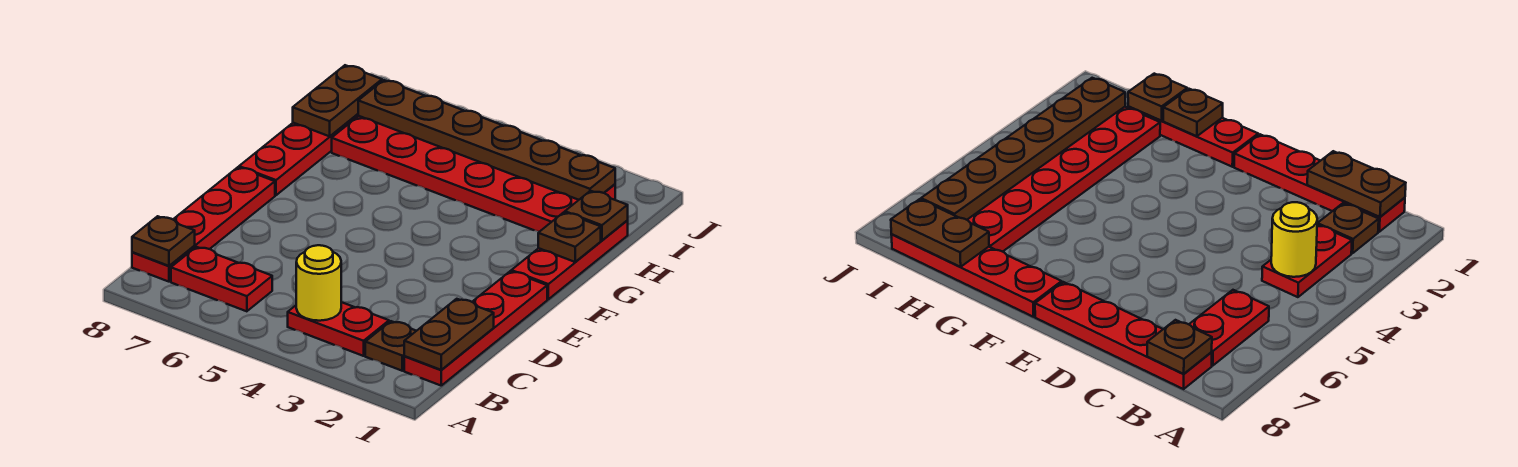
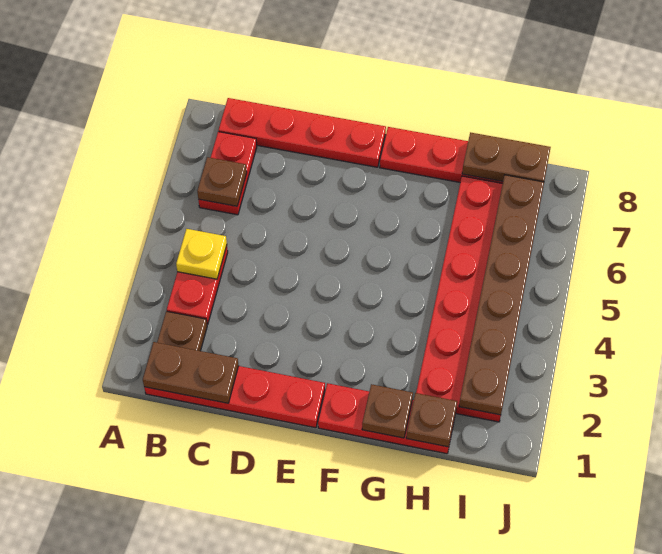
yellow round brick B4 level 2 -> yellow plate B4 level 2
brown plate B8 level 2 -> brown plate B6 level 2

